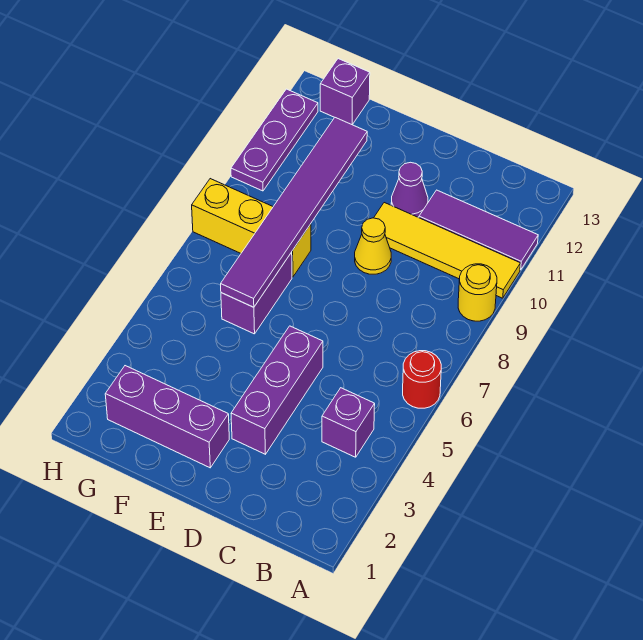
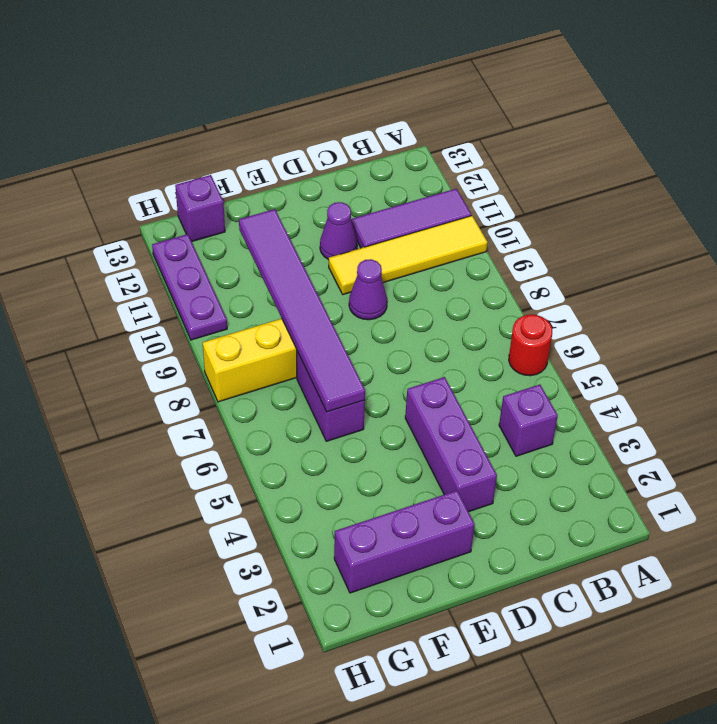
yellow round brick A9 level 1 -> none
yellow cone D9 level 1 -> purple cone D9 level 1

